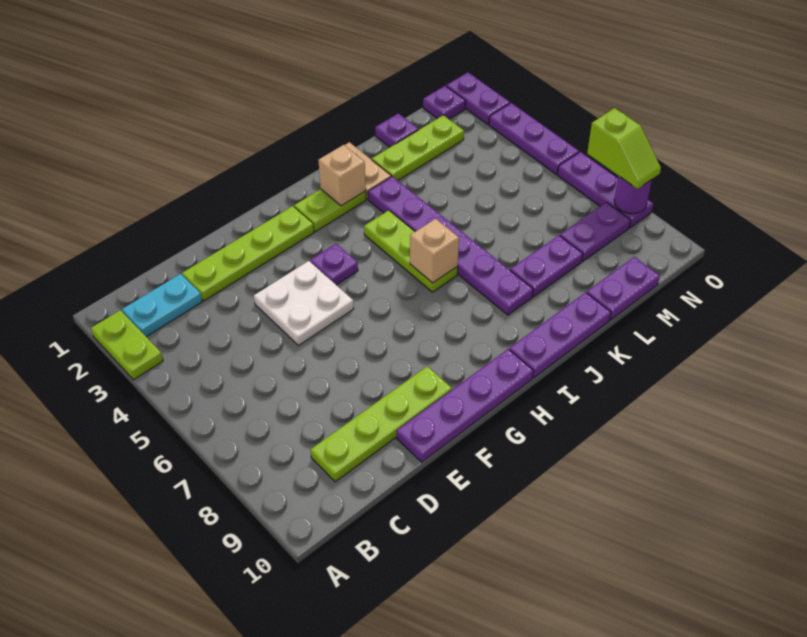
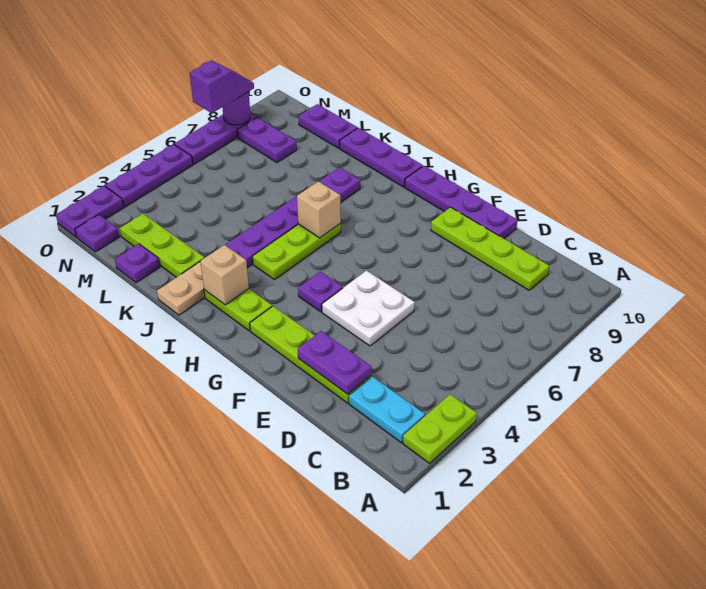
purple plate K8:L8 level 1 -> purple plate D2:E2 level 2
lime slope O7:O8 level 3 top 7 -> purple slope O7:O8 level 3 top 7

